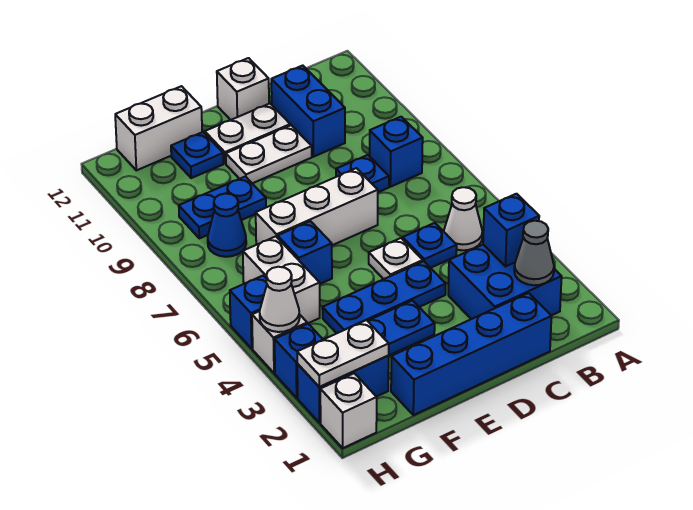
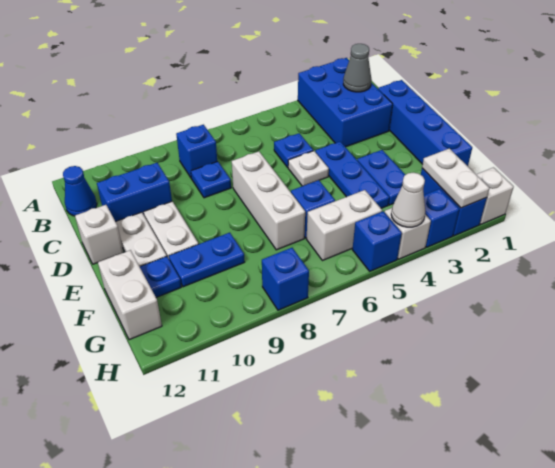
blue brick B2:C3 level 1 -> blue brick A2:C3 level 1
blue brick B3 level 2 -> blue brick H8 level 1
white cone B5 level 1 -> none
blue plate F9:G9 level 1 -> blue plate F9:F10 level 1
blue cone G8 level 1 -> blue cone B12 level 1

